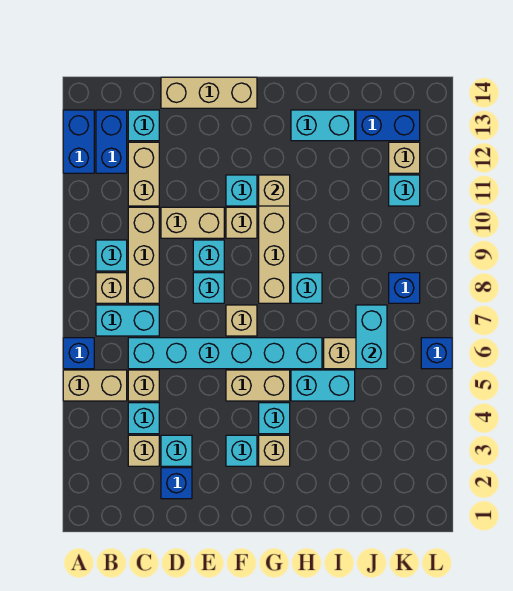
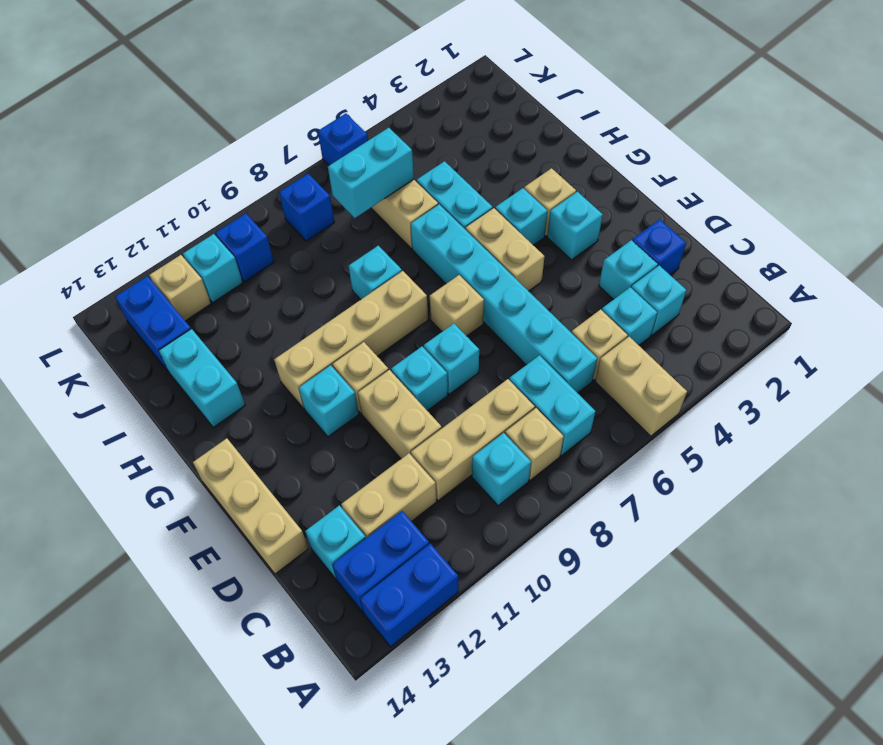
blue brick A6 level 1 -> blue brick K10 level 1
tan brick C3 level 1 -> cyan brick C3 level 1
tan brick G11 level 2 -> none

